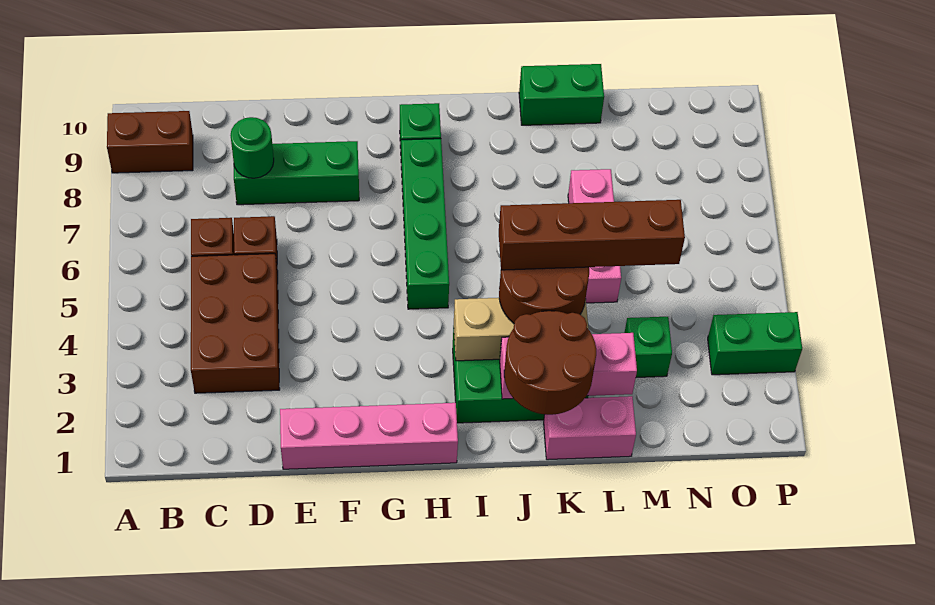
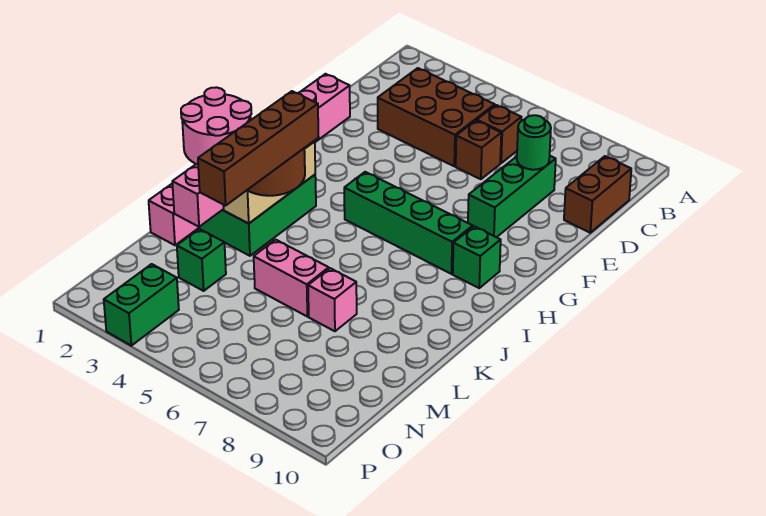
brown brick A9:B9 level 1 -> brown brick C10:D10 level 1
brown round brick J1:K2 level 3 -> pink round brick J1:K2 level 3
green brick K10:L10 level 1 -> none

